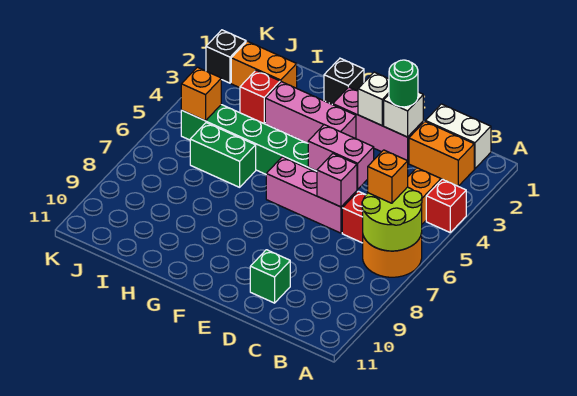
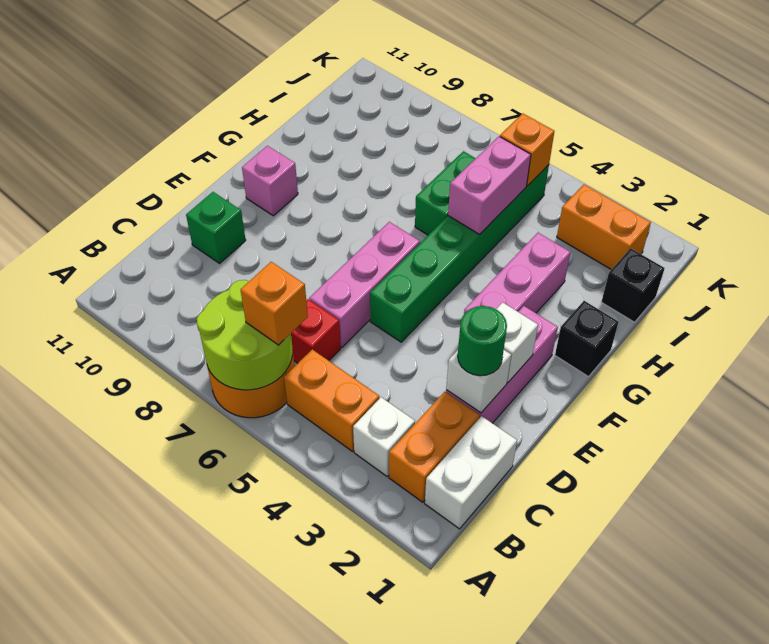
red brick A4 level 1 -> none
none -> white brick B3 level 1
pink brick D5:E5 level 2 -> pink brick H5:I5 level 2
pink brick D6 level 2 -> pink brick F10 level 1
orange brick I2:J2 level 1 -> orange brick J2:J3 level 1
red brick I3 level 1 -> none
black brick K2 level 1 -> black brick I1 level 1

